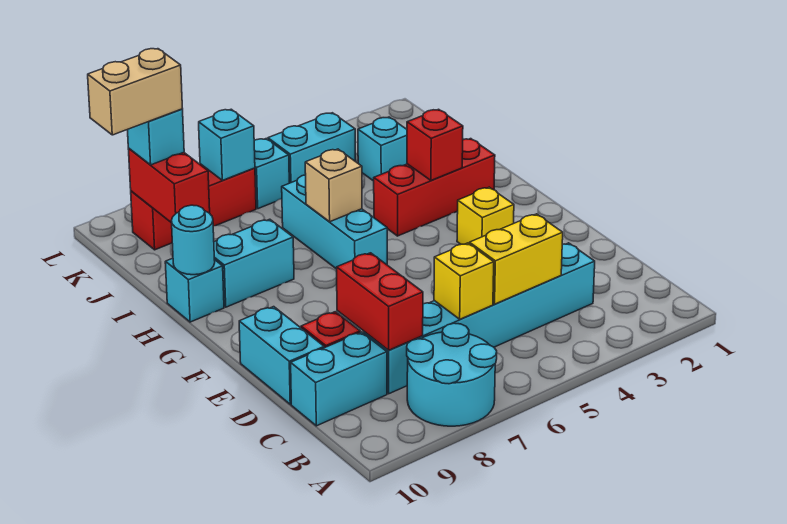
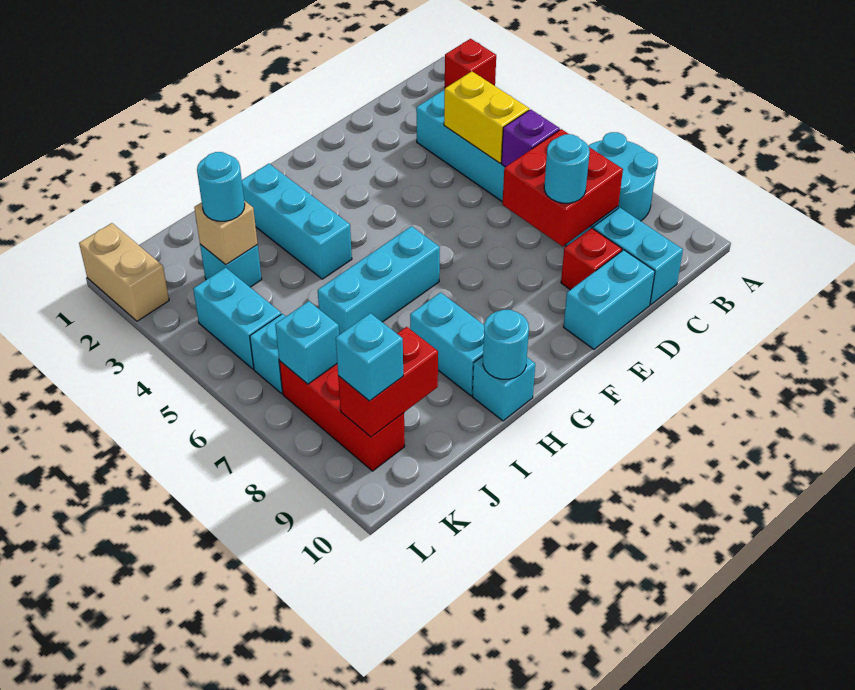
yellow brick C6 level 2 -> purple brick C6 level 2
red brick C8:D8 level 2 -> red brick C7:D8 level 2
none -> cyan round brick D8 level 3
yellow brick F3 level 1 -> none
red brick H2:H4 level 1 -> cyan brick H2:H4 level 1
red brick H3 level 2 -> red brick A2 level 1
tan brick H6 level 2 -> tan brick J3 level 2
none -> cyan round brick J3 level 3
tan brick K9:K10 level 4 -> tan brick L1:L2 level 1

